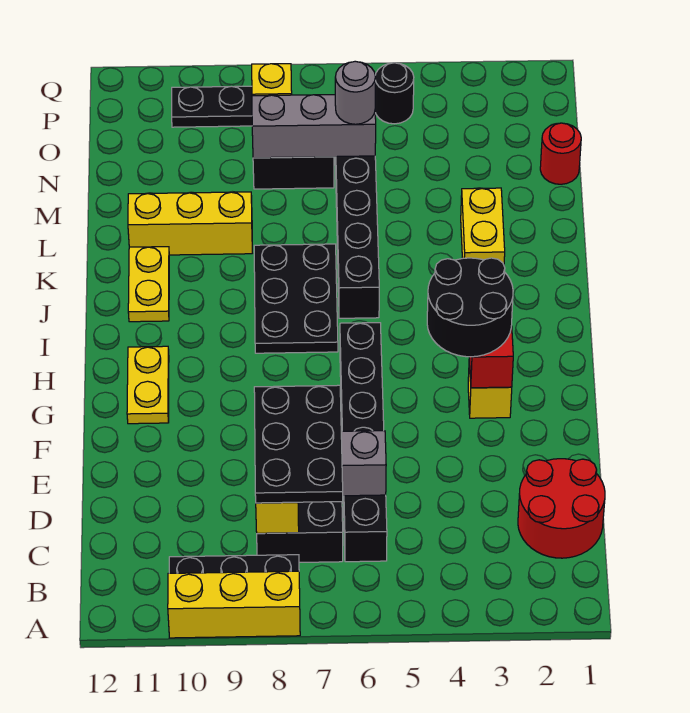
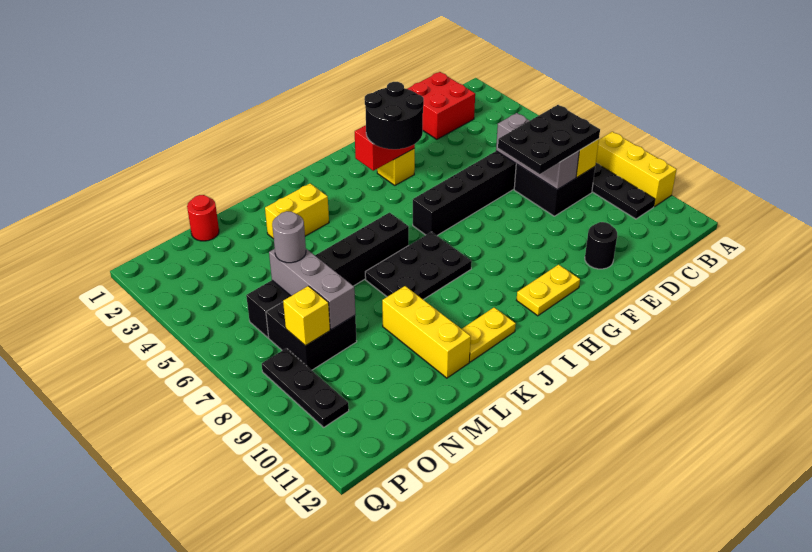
red round brick C1:D2 level 1 -> red brick C1:D2 level 1
black round brick P5 level 1 -> black round brick E11 level 1

